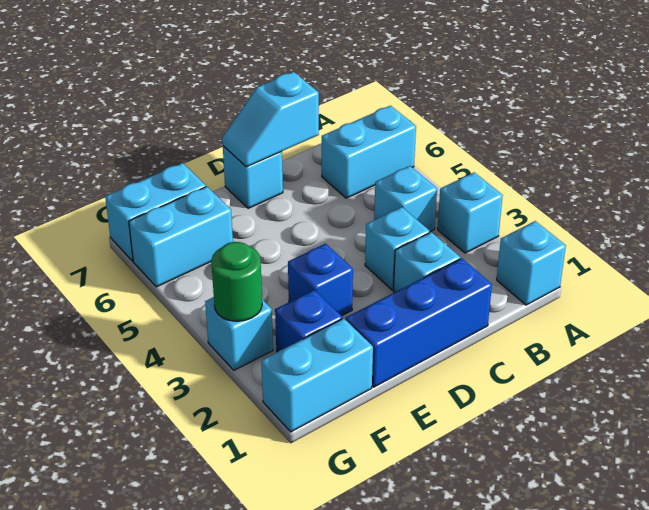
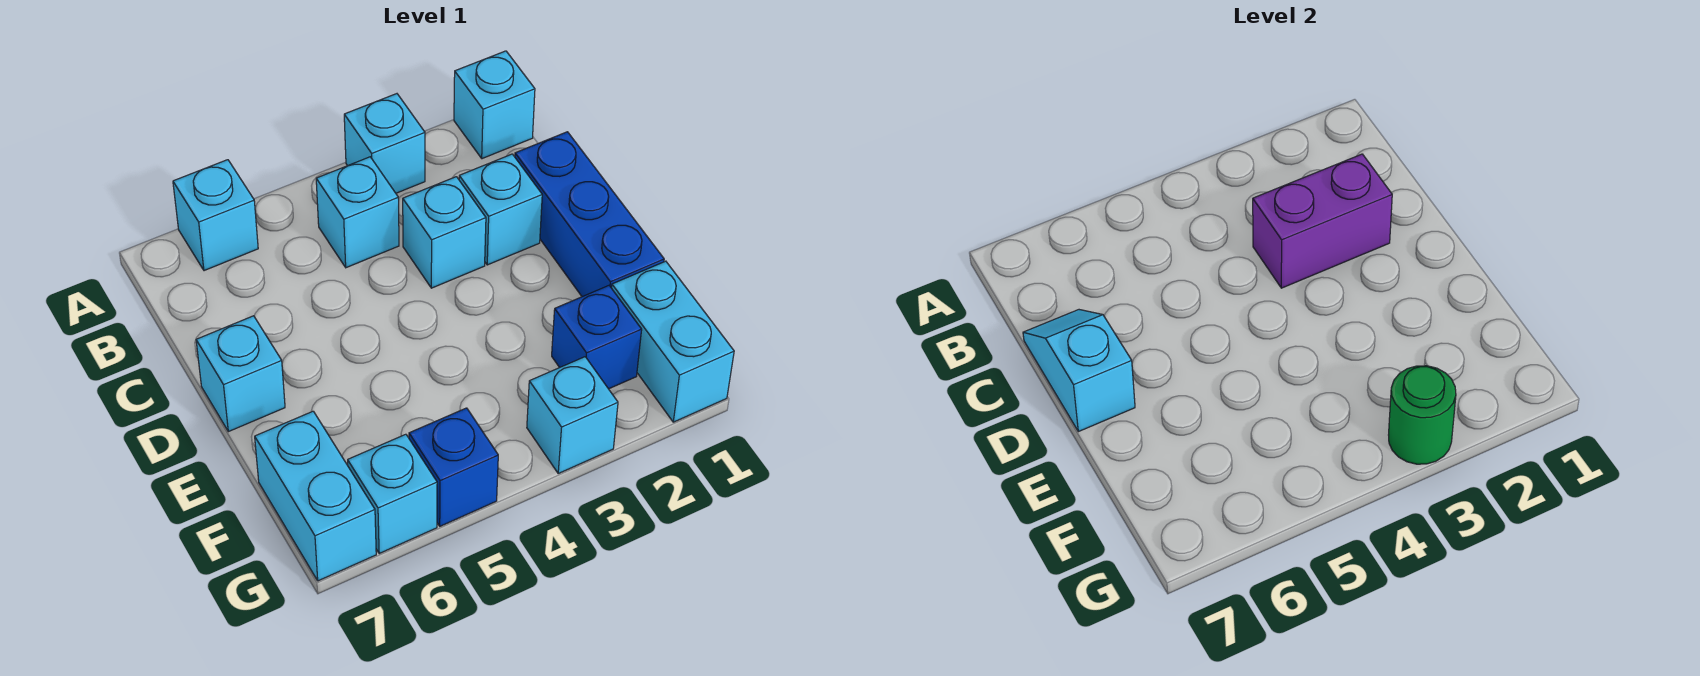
cyan brick A6:B6 level 1 -> cyan brick A6 level 1
none -> purple brick C2:C3 level 2
cyan slope C7:D7 level 2 top C -> cyan slope C7:D7 level 2 top D
blue brick E3 level 1 -> blue brick G5 level 1
cyan brick F6:G6 level 1 -> cyan brick G6 level 1

